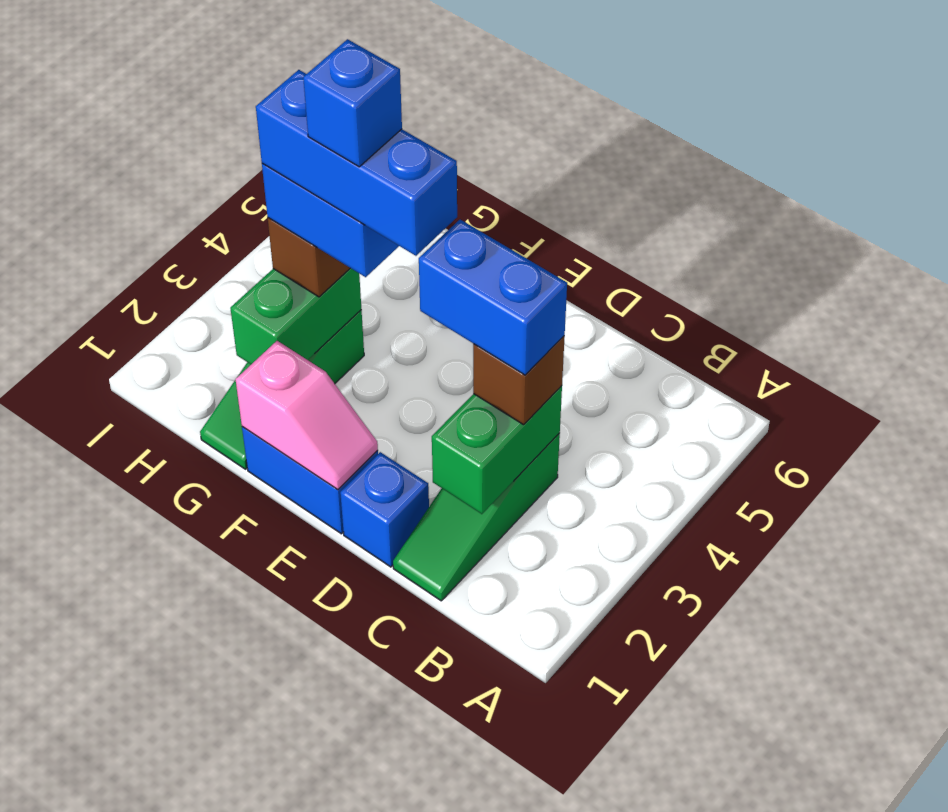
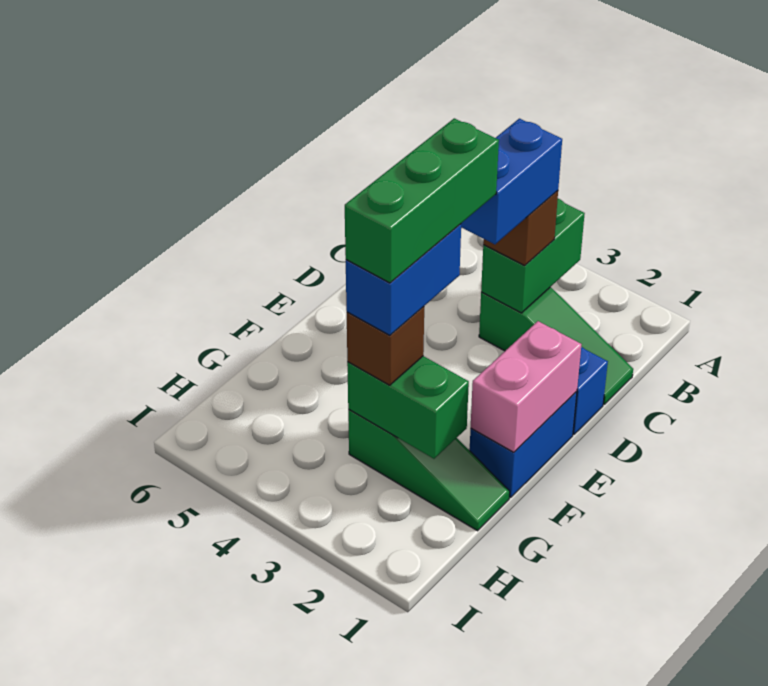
green brick C2:C3 level 2 -> green brick B3:C3 level 2
pink slope E1:F1 level 2 top F -> pink brick E1:F1 level 2
blue brick E3:G3 level 5 -> green brick E3:G3 level 5
blue brick F3 level 6 -> none

